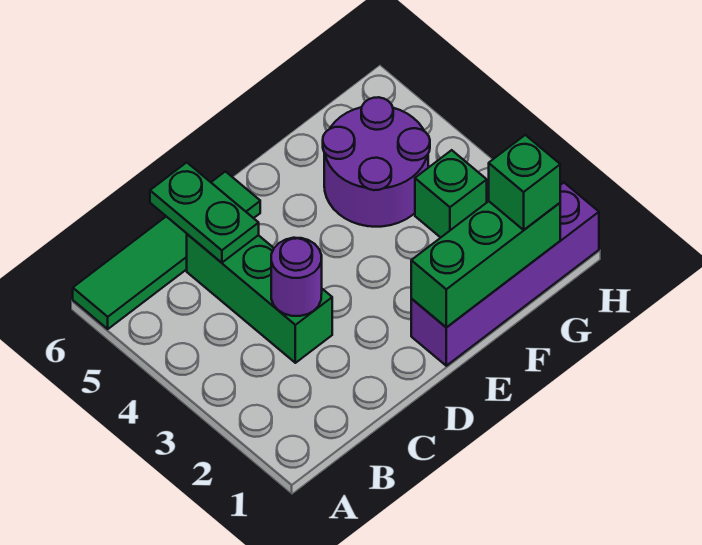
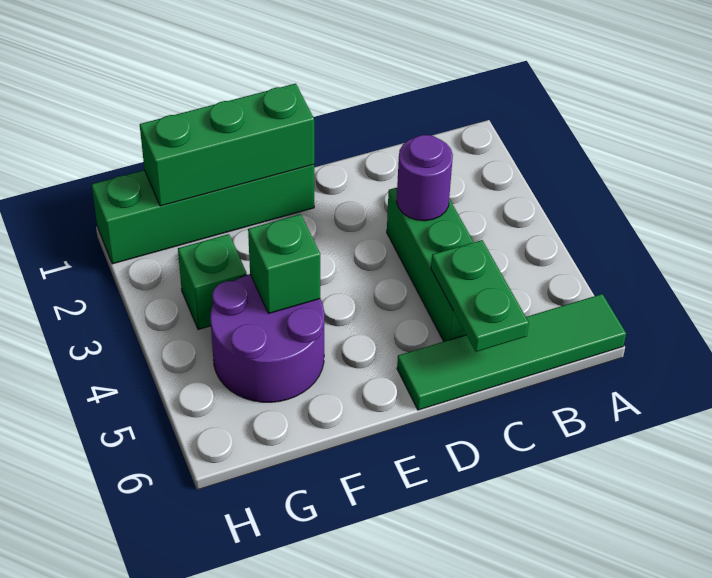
purple brick E1:H1 level 1 -> green brick E1:H1 level 1
green brick G1 level 3 -> green brick F4 level 2

